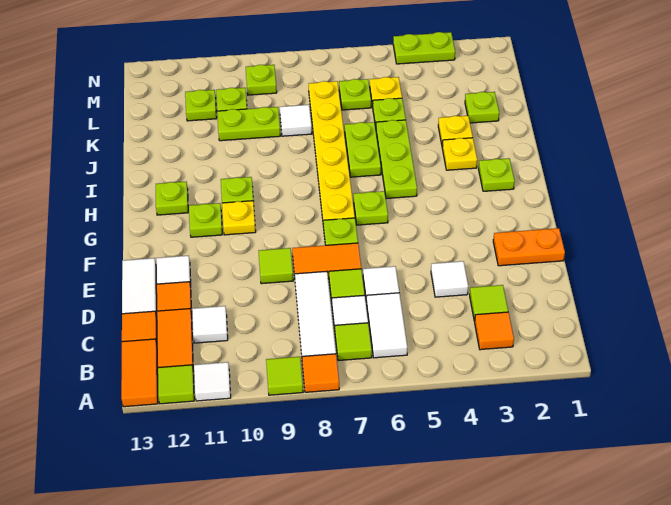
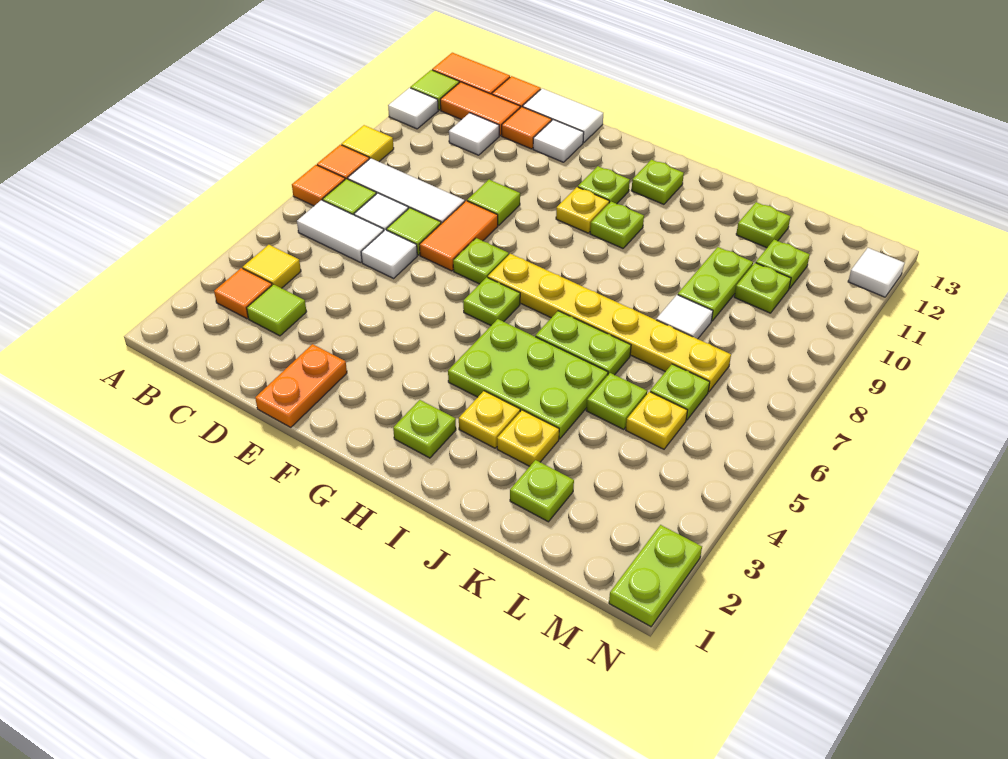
none -> orange tile A7 level 1
lime tile A9 level 1 -> yellow tile A9 level 1
none -> yellow tile B4 level 1
white tile D4 level 1 -> white tile N12 level 1
lime plate H5:J5 level 1 -> lime plate H4:J5 level 1
lime plate M9 level 1 -> lime plate K12 level 1
lime plate N3:N4 level 1 -> lime plate N1:N2 level 1

